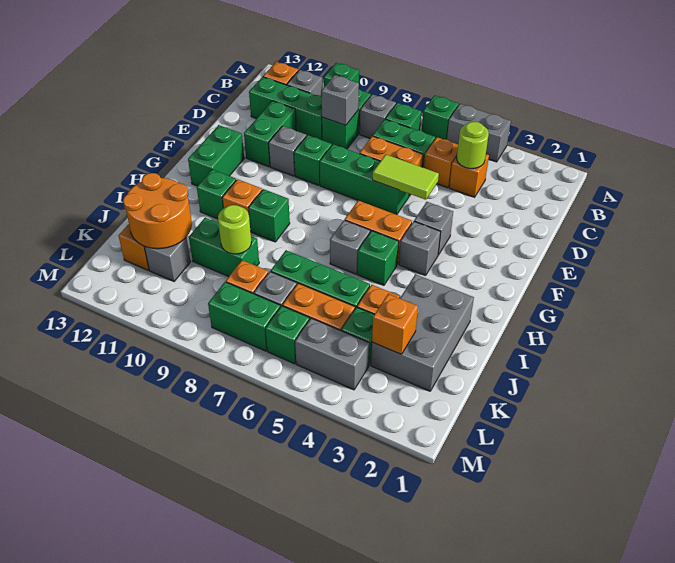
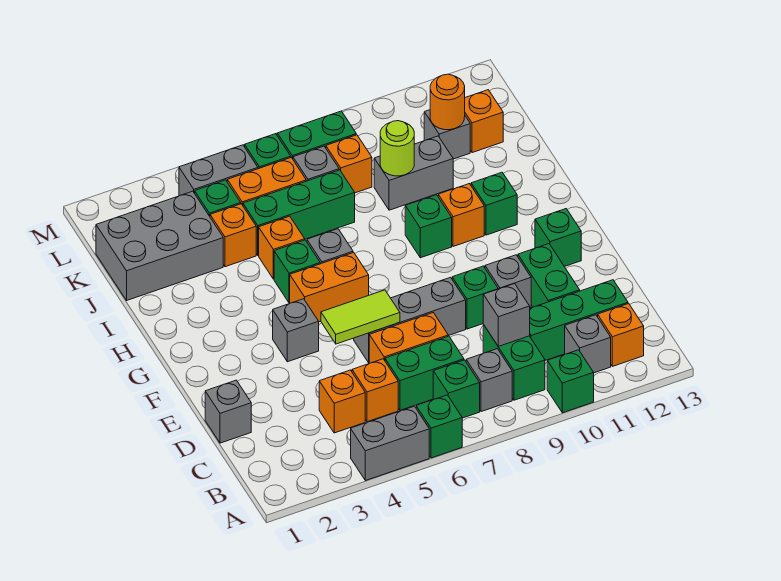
lime round brick C4 level 2 -> none
green brick E6:E8 level 1 -> grey brick E6:E8 level 1
green brick F12:G12 level 1 -> green brick F12 level 1
grey brick G4 level 1 -> grey brick D1 level 1
grey brick I2:K3 level 1 -> grey brick J1:K3 level 1
green brick J9:J10 level 1 -> grey brick J9:J10 level 1
orange round brick J11:K12 level 2 -> orange round brick K11 level 2
orange brick K3 level 2 -> orange brick I5 level 1

